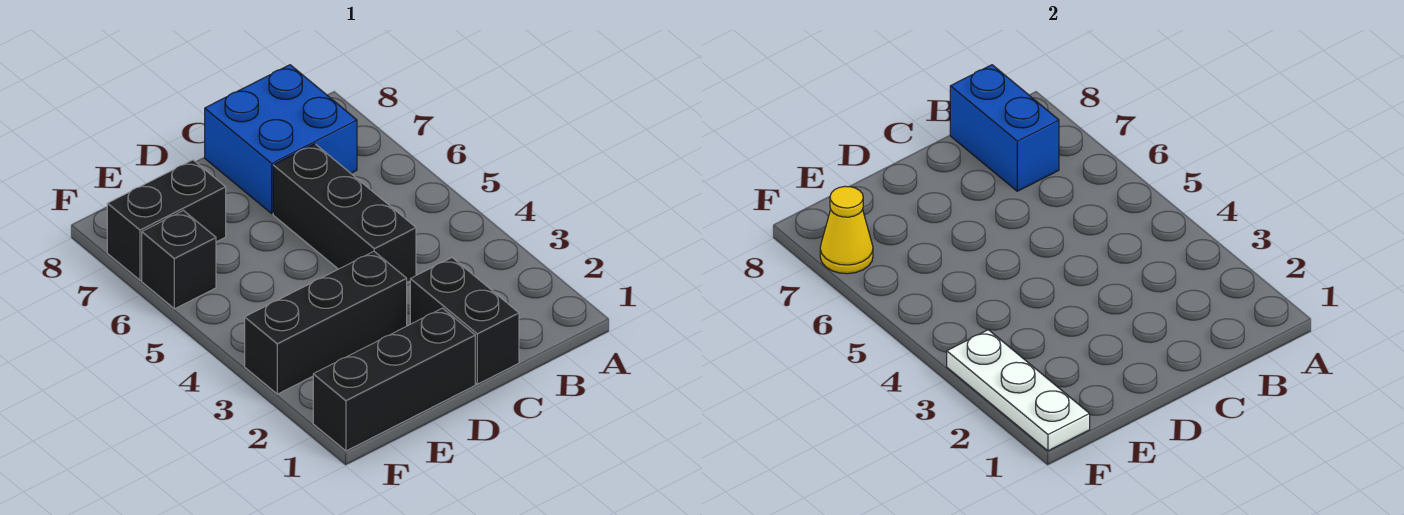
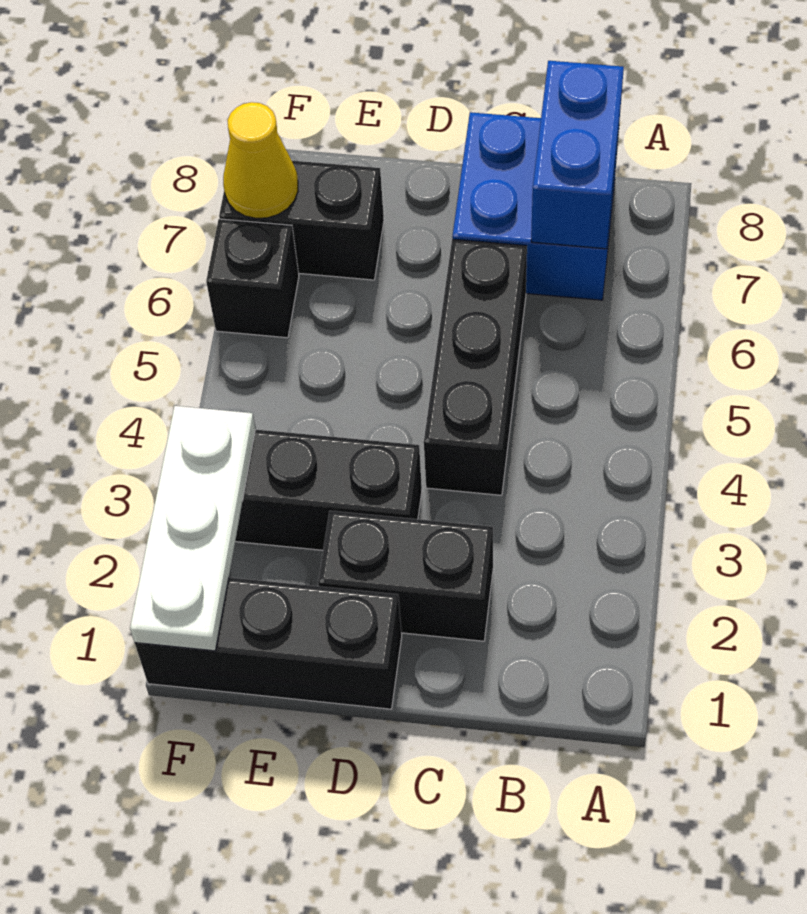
black brick C1:C2 level 1 -> black brick C2:D2 level 1

